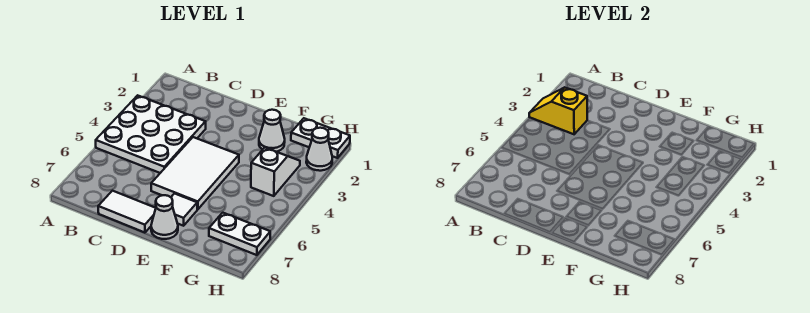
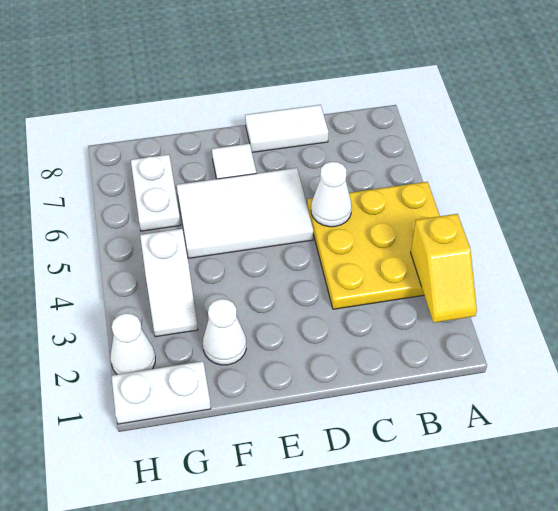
white plate A3:C5 level 1 -> yellow plate A3:C5 level 1
yellow slope A3:B3 level 2 top B -> yellow slope A2:A3 level 2 top 3
white tile D4:E6 level 1 -> white tile D5:F6 level 1
white cone E8 level 1 -> white cone C5 level 2
white plate G7:H7 level 1 -> white plate G6:G7 level 1

